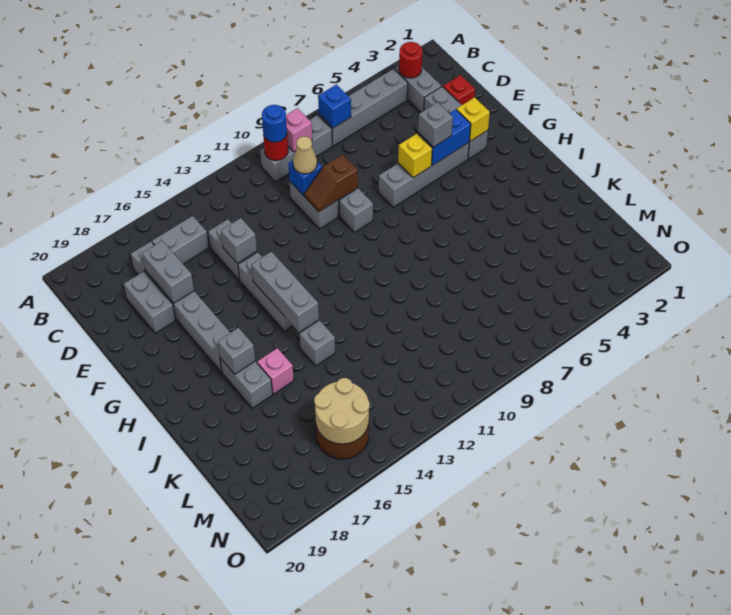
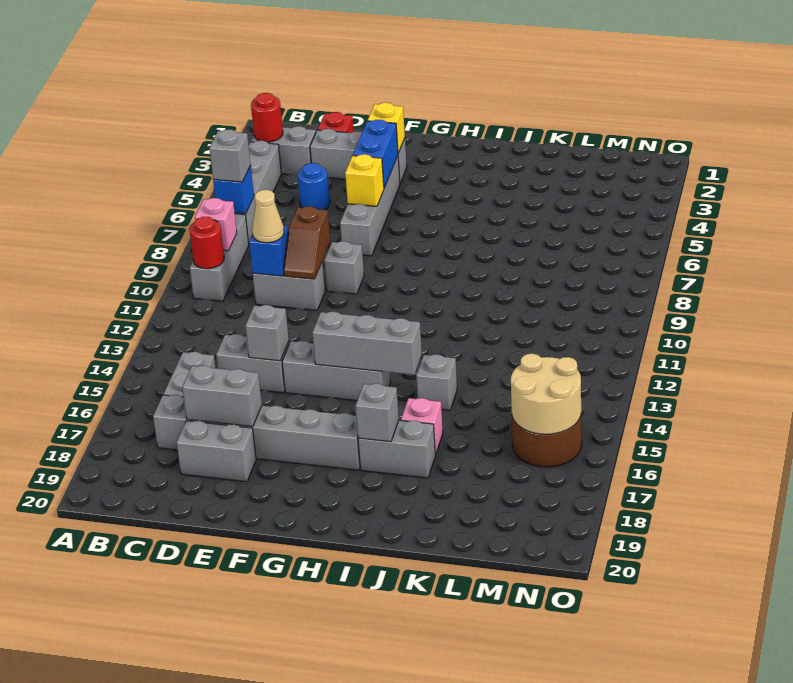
blue round brick B10 level 3 -> blue round brick D5 level 1
grey brick F5 level 3 -> grey brick B7 level 3

